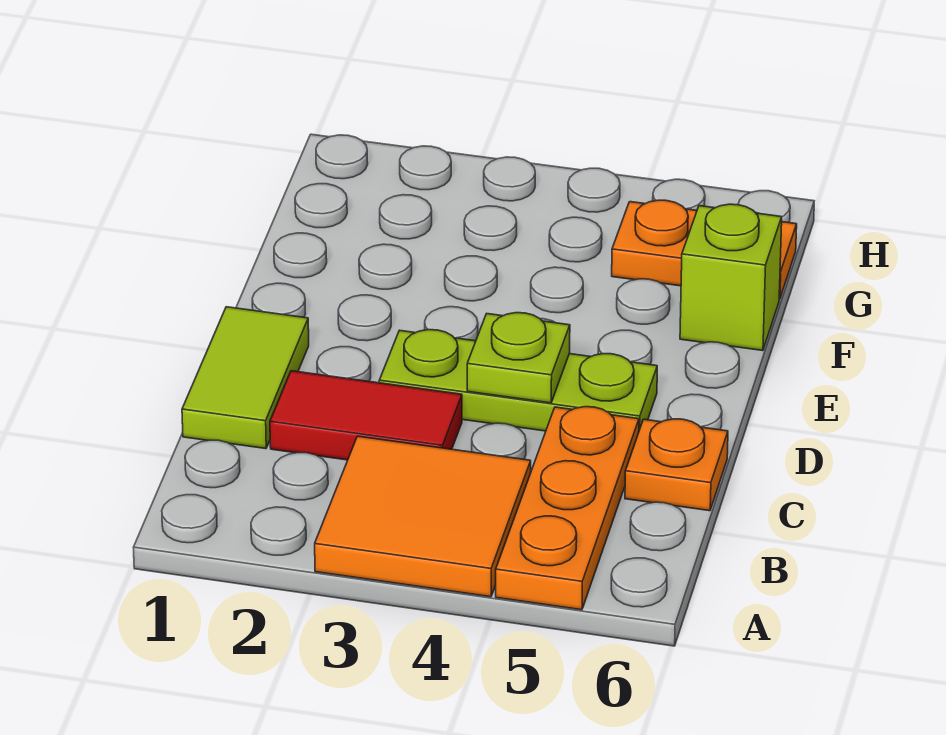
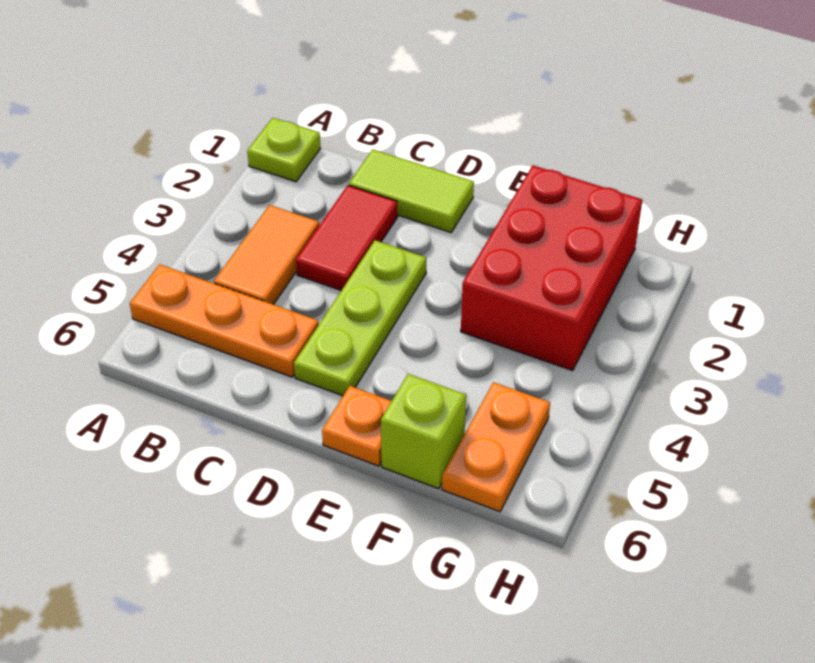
orange tile A3:B4 level 1 -> orange tile B3:B4 level 1
orange plate C6 level 1 -> orange plate E6 level 1
lime plate D4 level 2 -> lime plate A1 level 1
none -> red brick F1:G3 level 1

